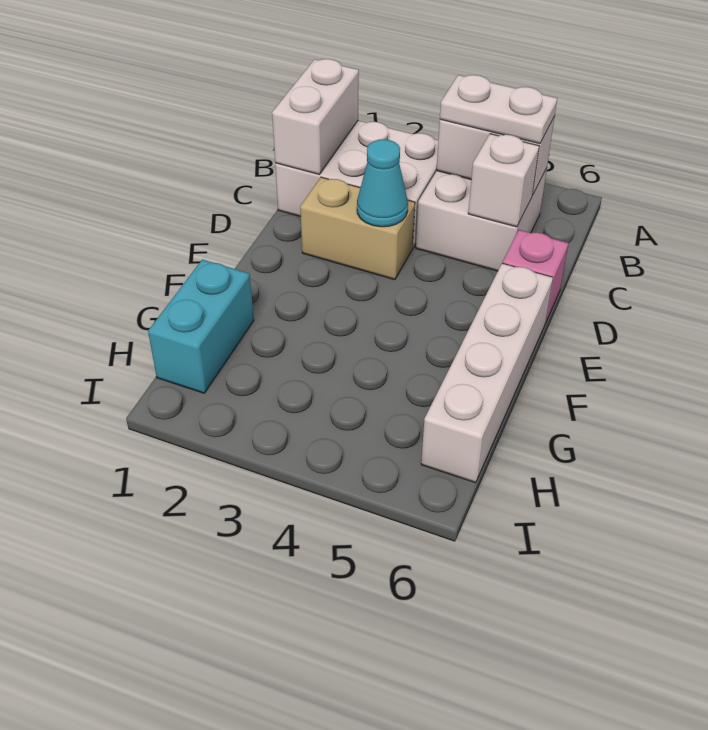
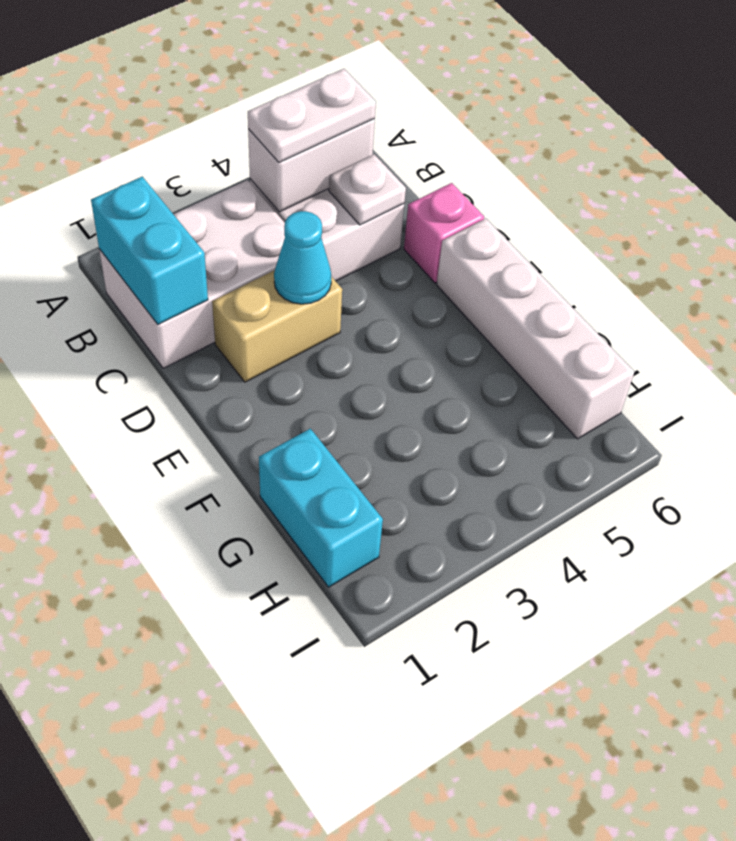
white brick B1:C1 level 2 -> cyan brick B1:C1 level 2
white brick C5 level 2 -> white plate C5 level 2

